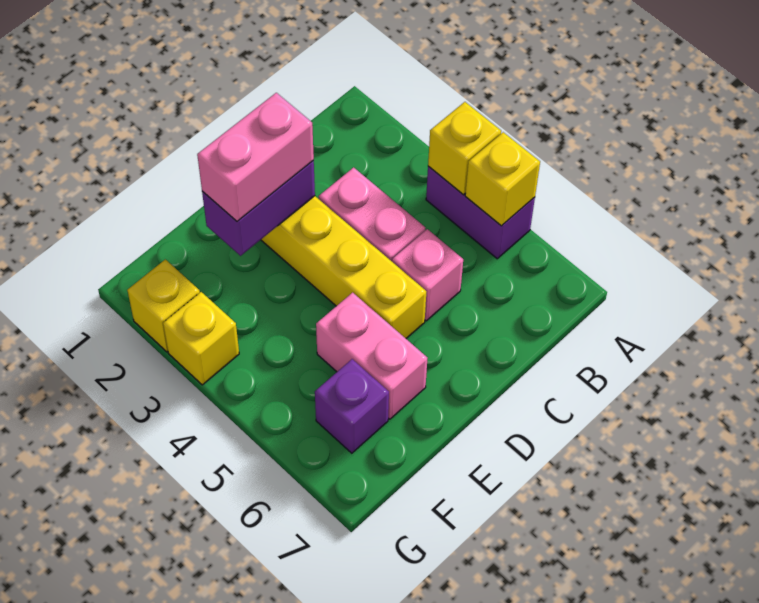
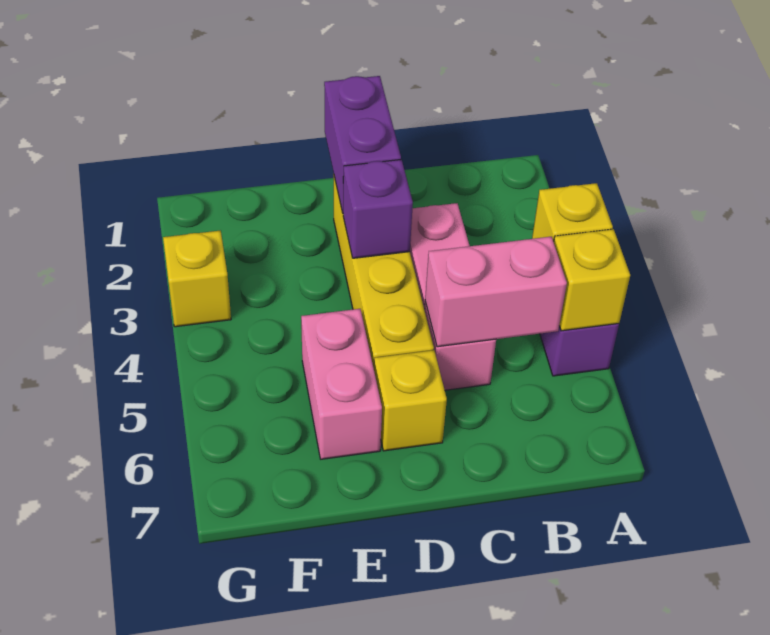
purple brick D2:E2 level 2 -> purple brick D1:D2 level 2
pink brick D2:E2 level 3 -> pink brick B5:C5 level 2
purple brick F6 level 1 -> purple brick D3 level 2
yellow brick G2 level 1 -> yellow brick D6 level 1

